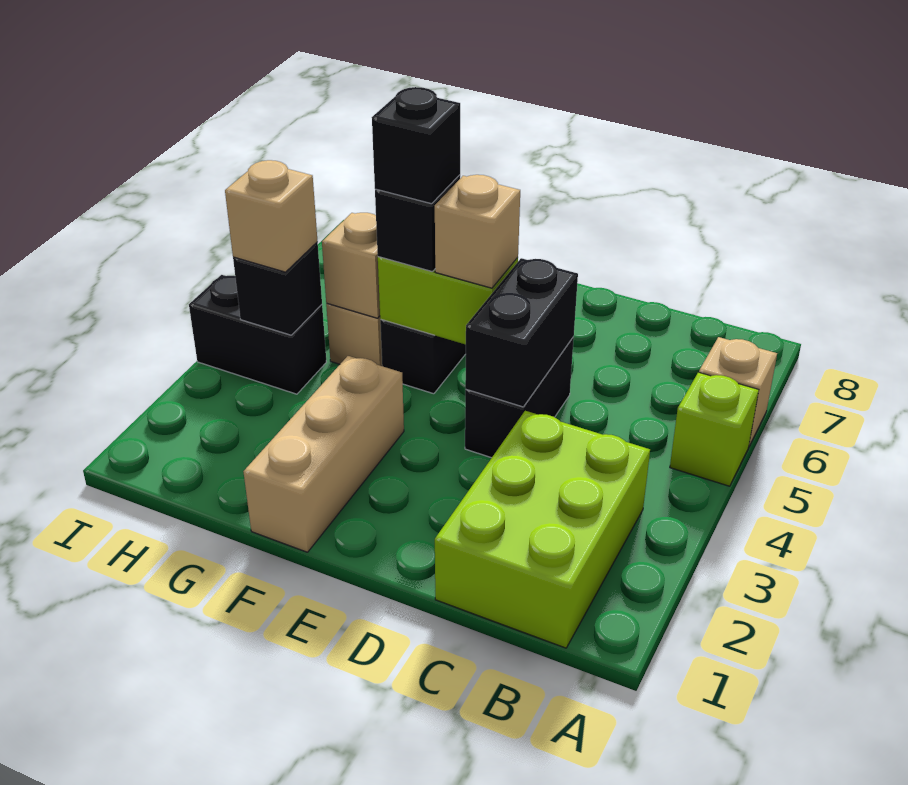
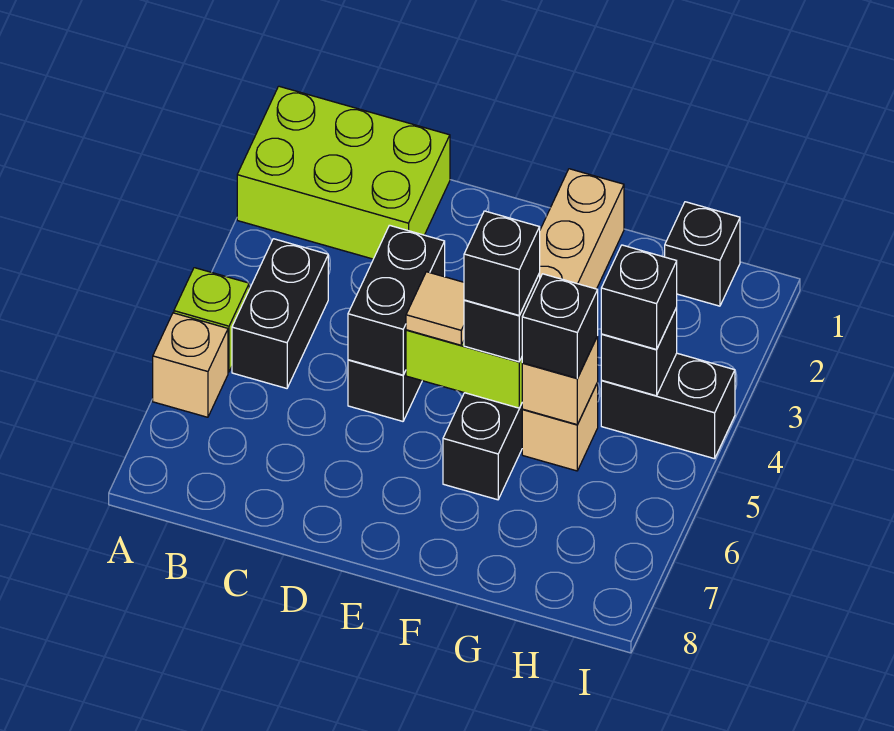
lime brick B1:C3 level 1 -> lime brick A1:C2 level 1
none -> black brick B4:B5 level 1
tan brick E5 level 3 -> tan tile E5 level 3
none -> black brick G5 level 3
none -> black brick H1 level 1
tan brick H4 level 3 -> black brick H4 level 3

